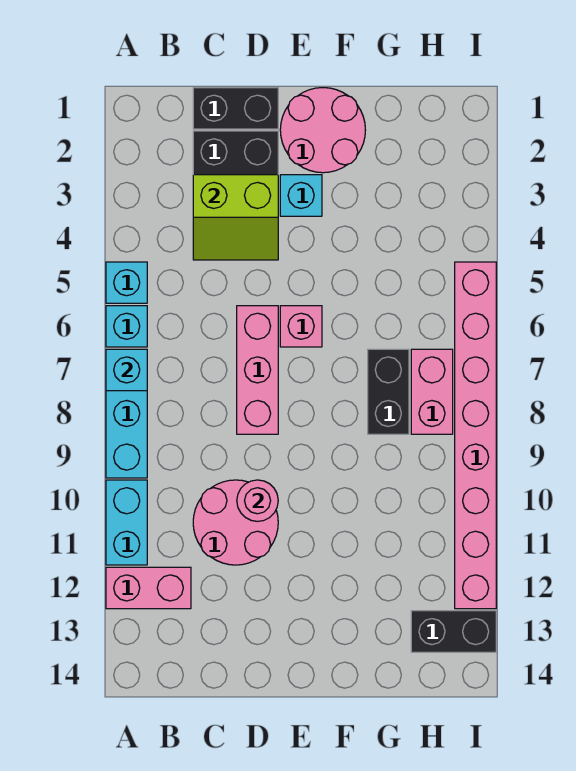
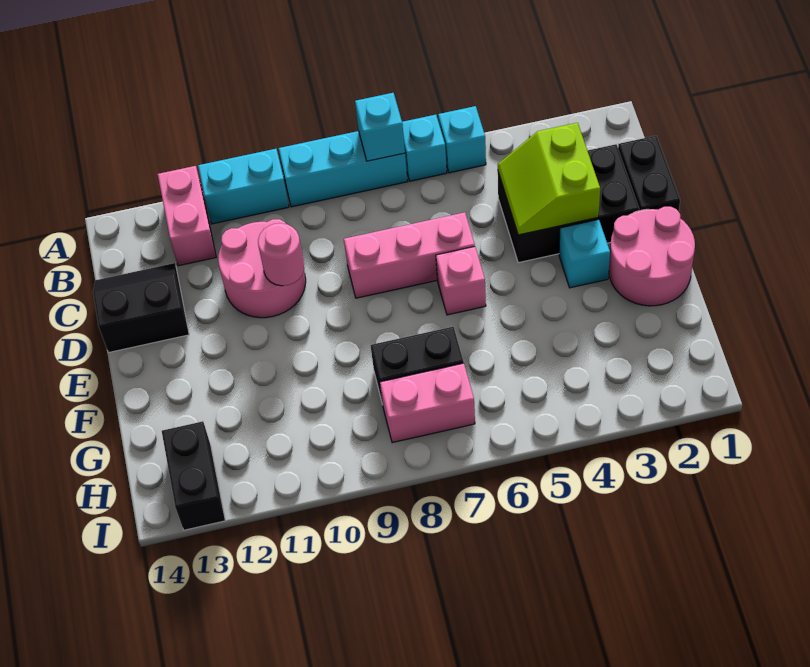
none -> black slope C13:D14 level 1 top D
pink brick I5:I12 level 1 -> none

